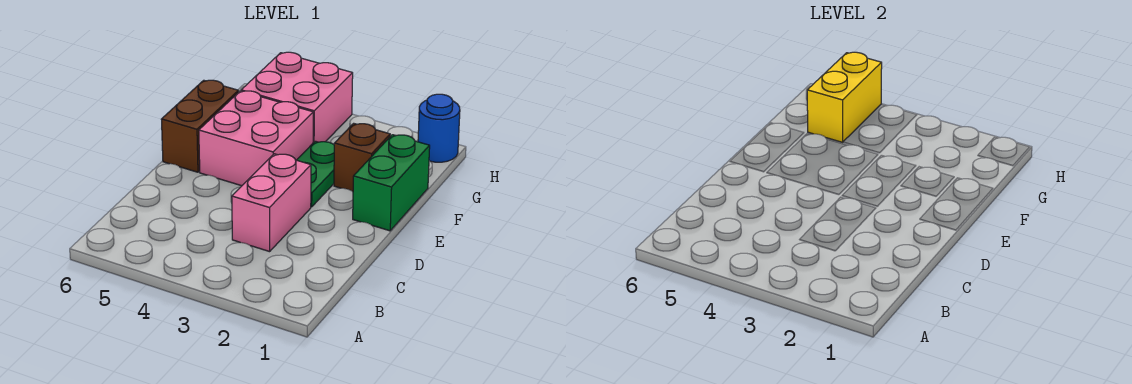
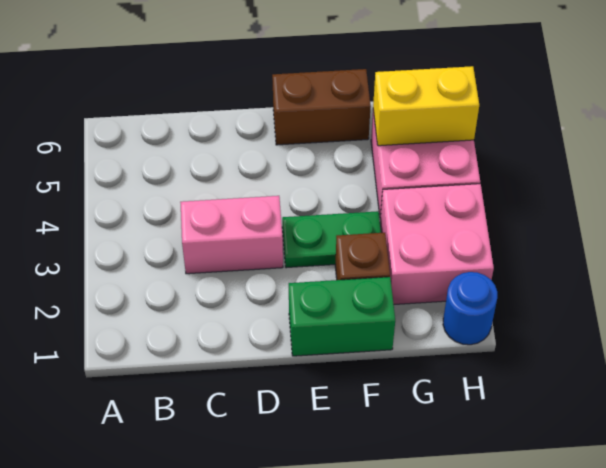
pink brick E4:F5 level 1 -> pink brick G2:H3 level 1

